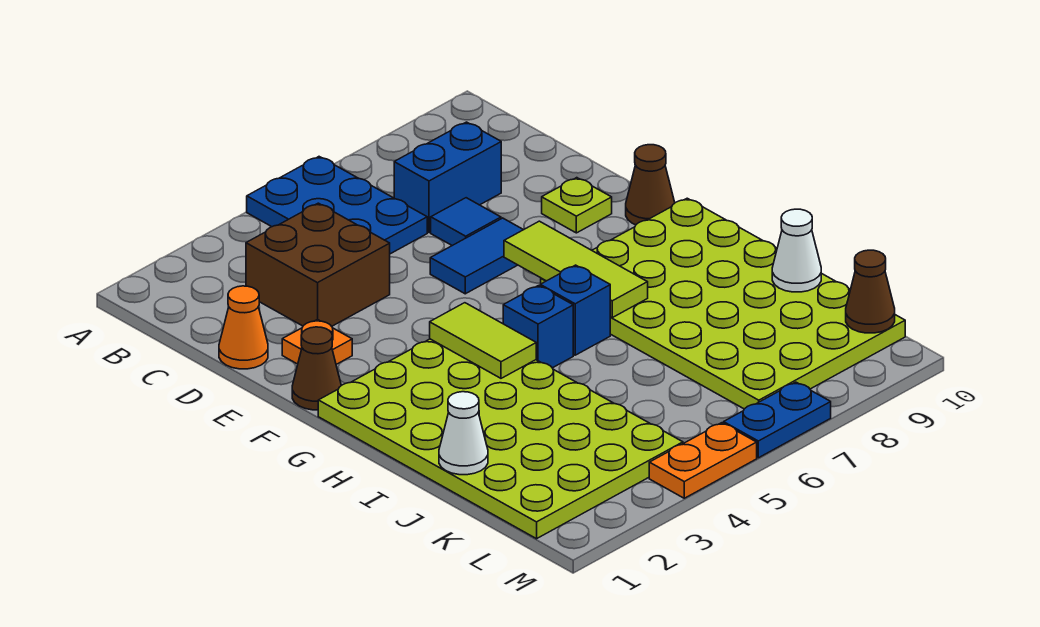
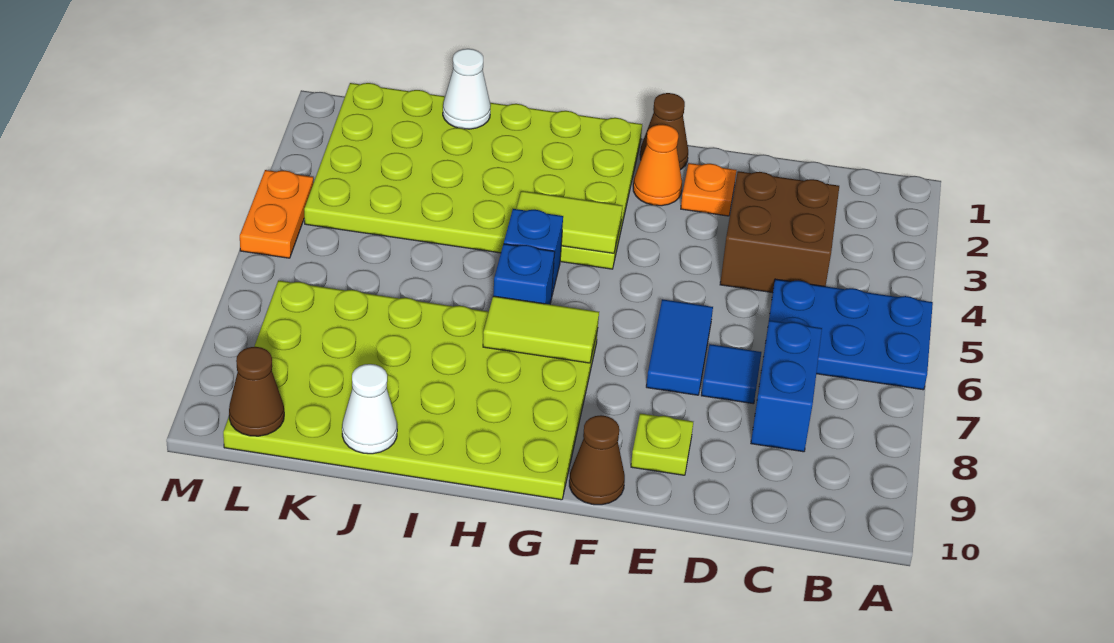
orange cone D1 level 1 -> orange cone F2 level 1
lime tile F7:H7 level 2 -> lime tile G7:H7 level 2
blue plate M6:M7 level 1 -> none

